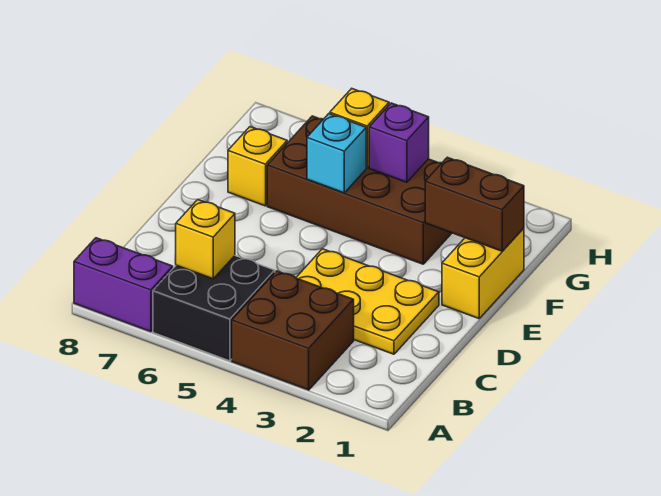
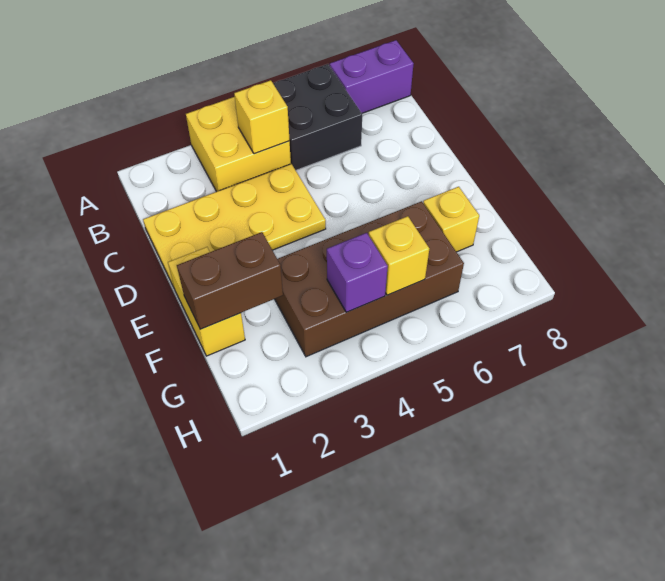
brown brick A3:B4 level 1 -> yellow brick A3:B4 level 1
yellow brick B6 level 2 -> yellow brick B4 level 2
yellow plate C2:D4 level 1 -> yellow plate C1:D4 level 1
cyan brick F5 level 2 -> none

